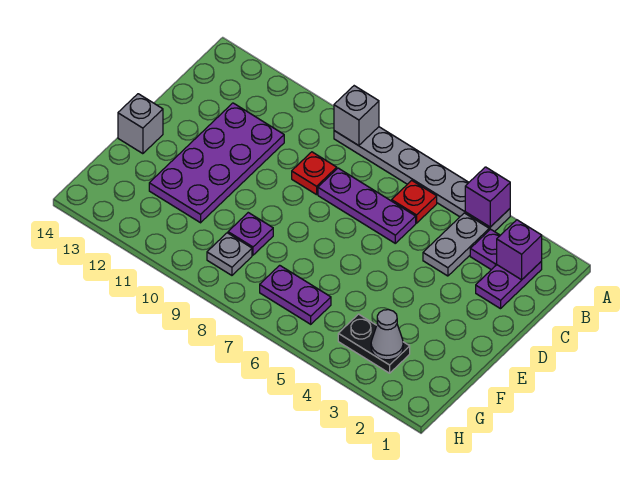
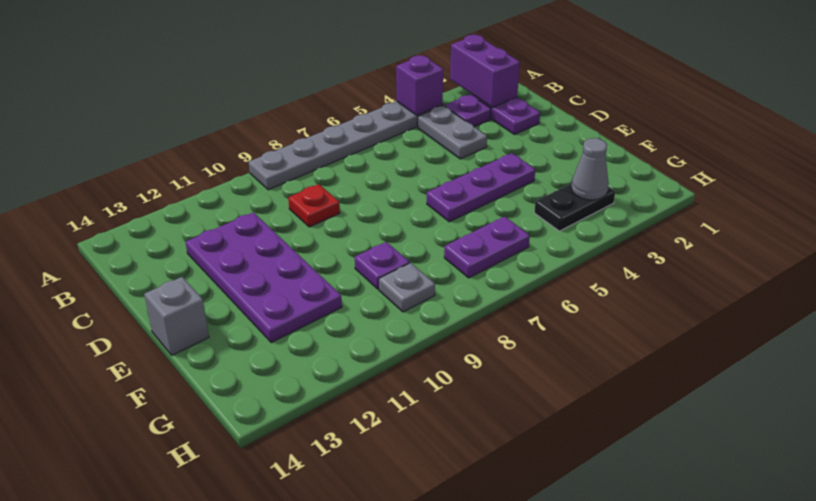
grey brick A9 level 2 -> none
purple brick B2 level 2 -> purple brick A2:B2 level 2
red plate B6 level 1 -> none
purple plate C6:C8 level 1 -> purple plate E4:E6 level 1

